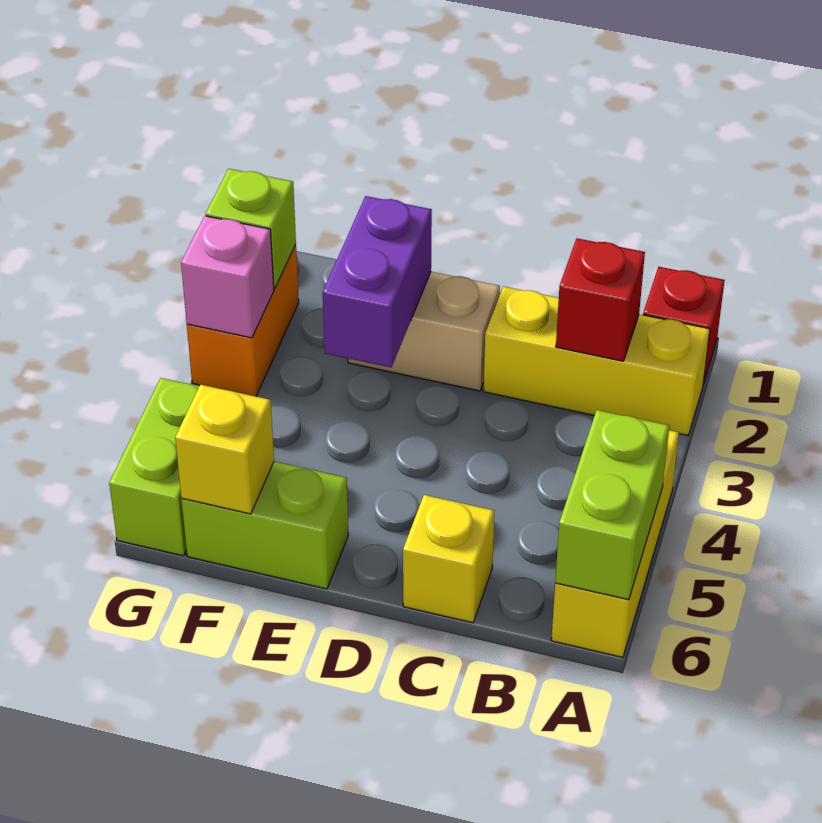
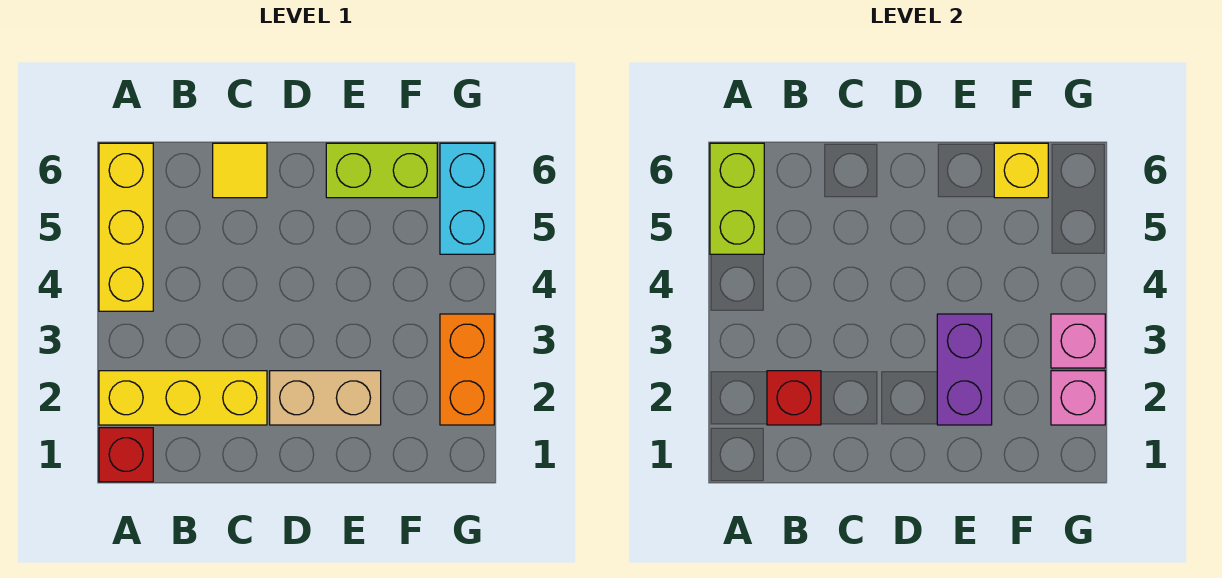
yellow brick C6 level 1 -> yellow tile C6 level 1
lime brick G2 level 2 -> pink brick G2 level 2
lime brick G5:G6 level 1 -> cyan brick G5:G6 level 1

